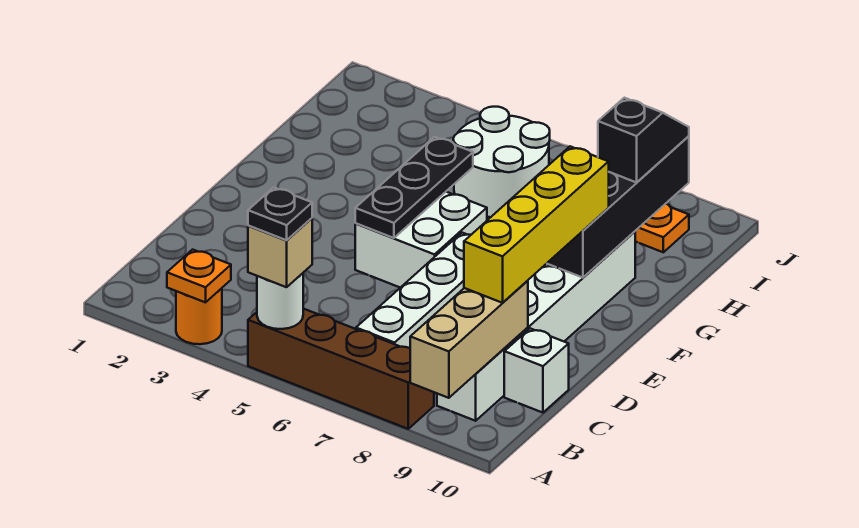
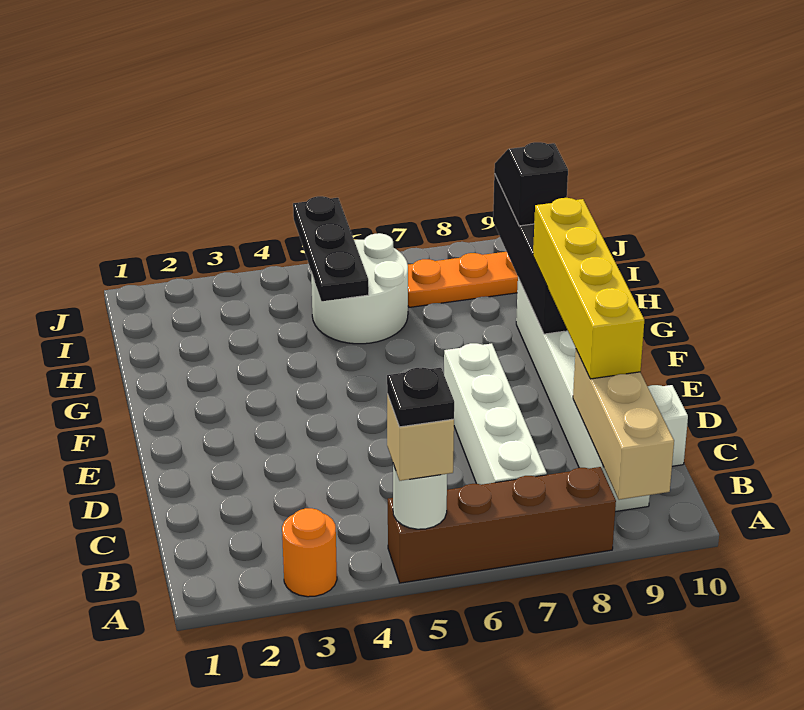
orange plate A3 level 2 -> none
white brick E5:F6 level 1 -> none
black plate E5:G5 level 2 -> black plate H5:J5 level 2

